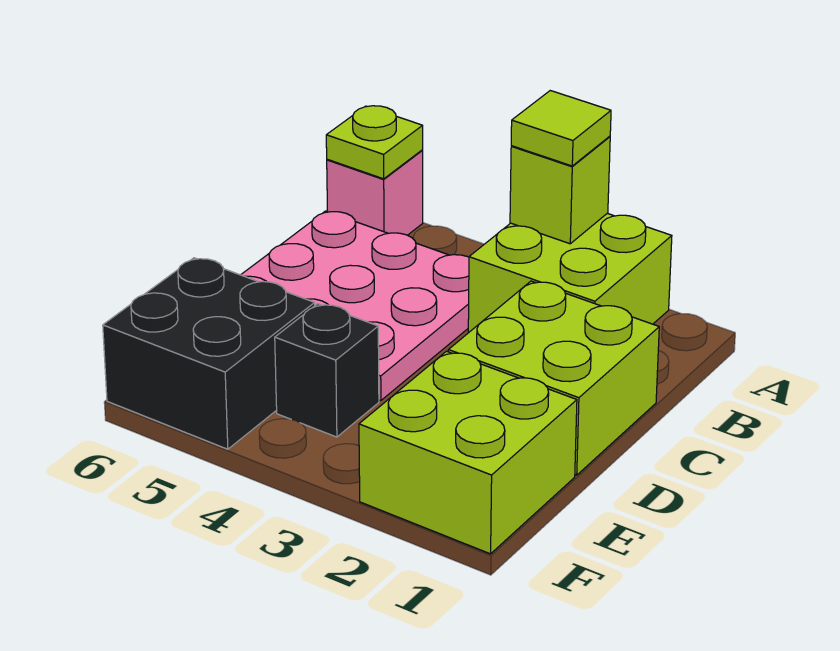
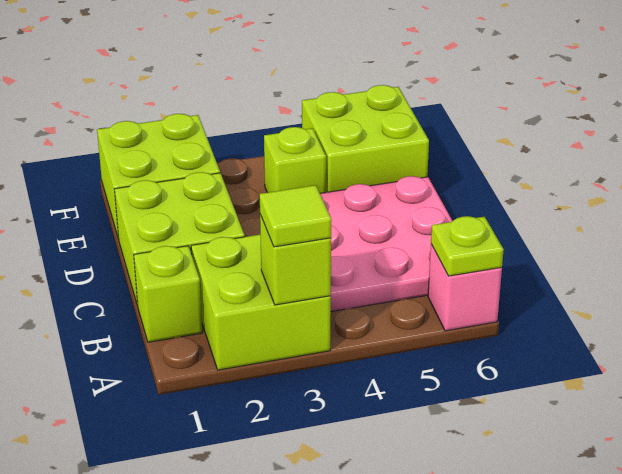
none -> lime brick B1 level 1
black brick E4 level 1 -> lime brick E4 level 1
black brick E5:F6 level 1 -> lime brick E5:F6 level 1

